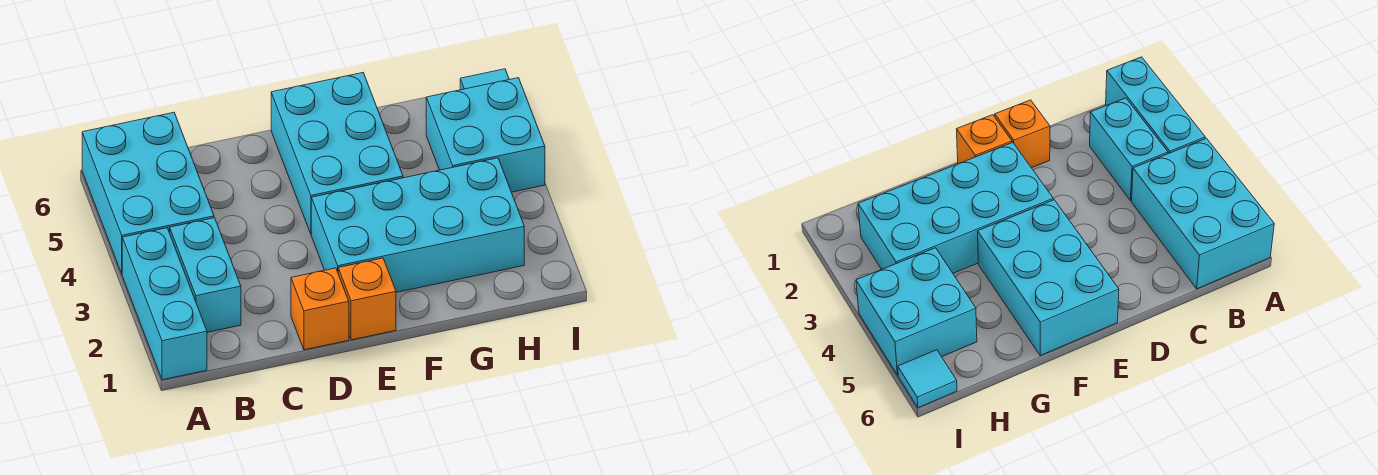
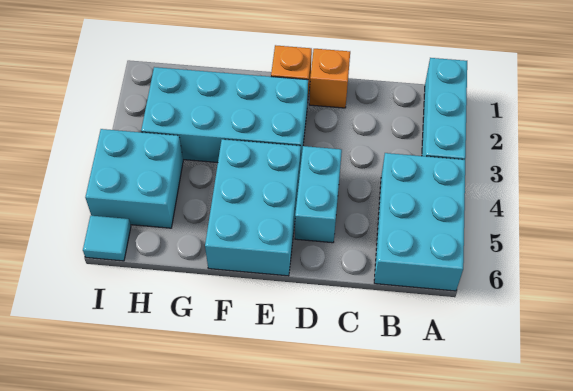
cyan brick B2:B3 level 1 -> cyan brick D4:D5 level 1

